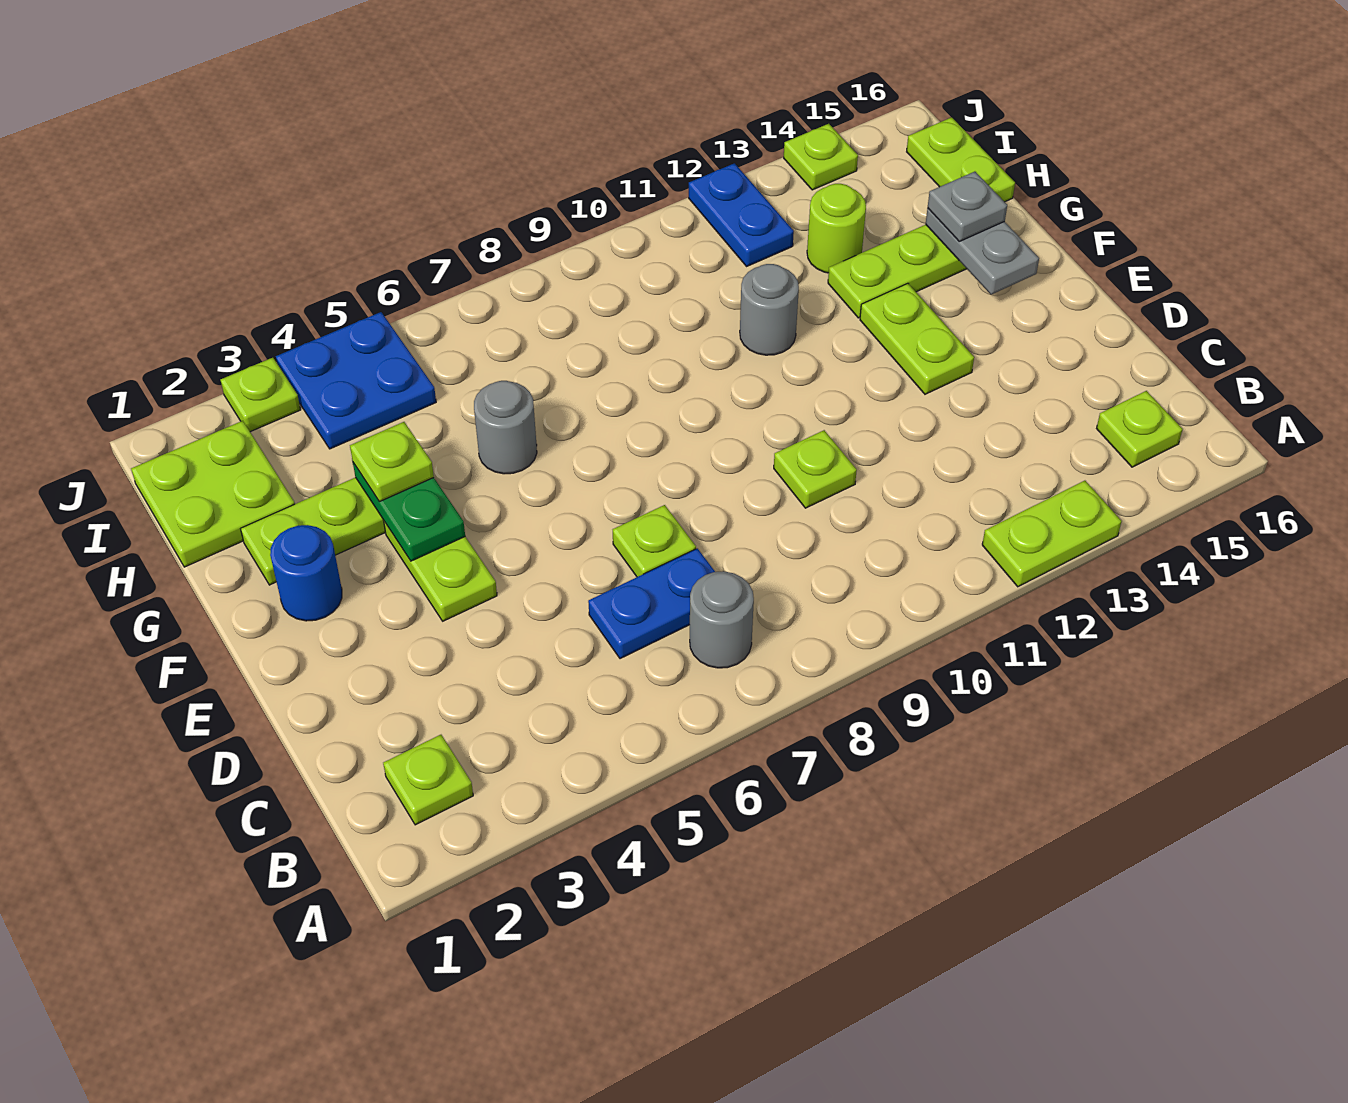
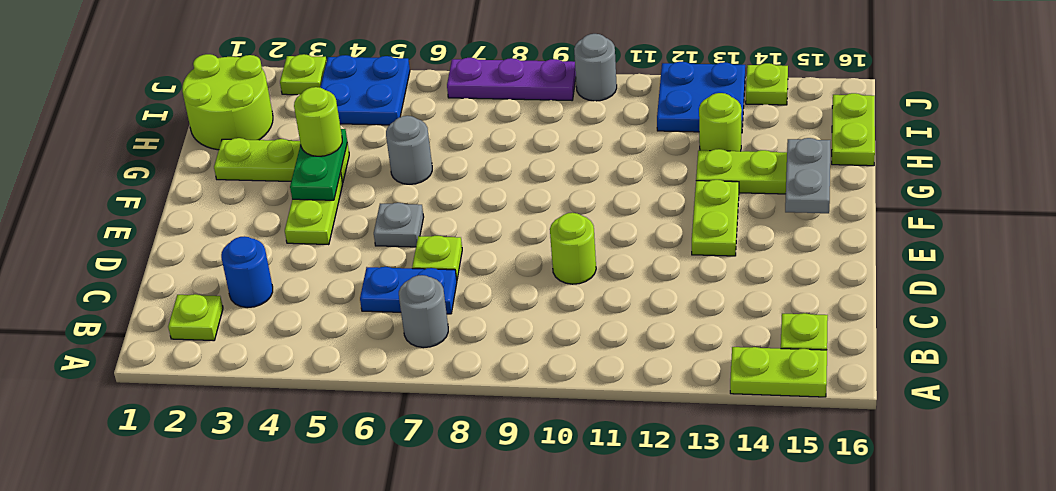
lime plate A12:A13 level 1 -> lime plate A14:A15 level 1
lime plate D10 level 1 -> lime round brick D10 level 1
blue round brick F2 level 1 -> blue round brick C3 level 1
lime plate G4 level 3 -> lime round brick G4 level 3
grey round brick G11 level 1 -> grey round brick J10 level 1
grey plate G15 level 3 -> grey plate E6 level 1
lime plate H1:I2 level 1 -> lime round brick H1:I2 level 1
blue plate I12:J12 level 1 -> blue plate I12:J13 level 1
none -> purple plate J7:J9 level 1

